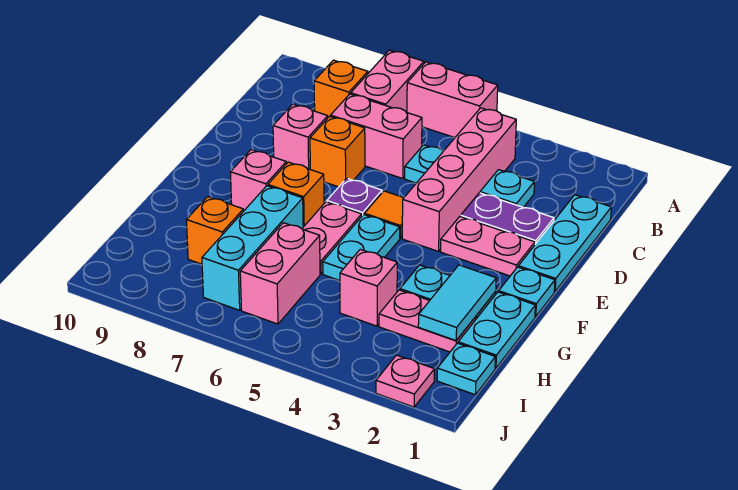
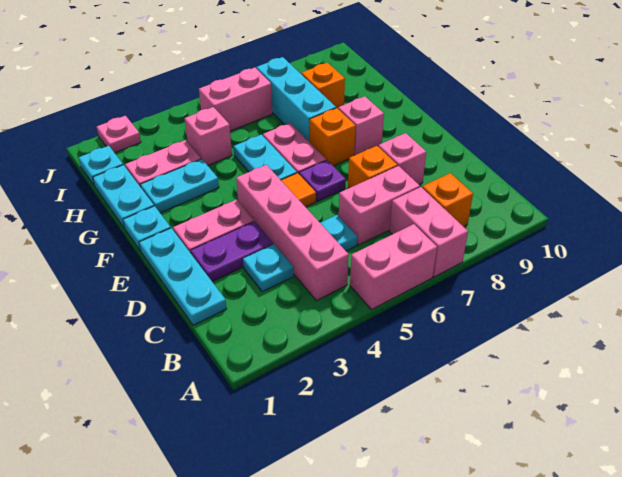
cyan tile G2:H2 level 2 -> none
pink brick H6:I6 level 1 -> pink brick I5:I6 level 1

